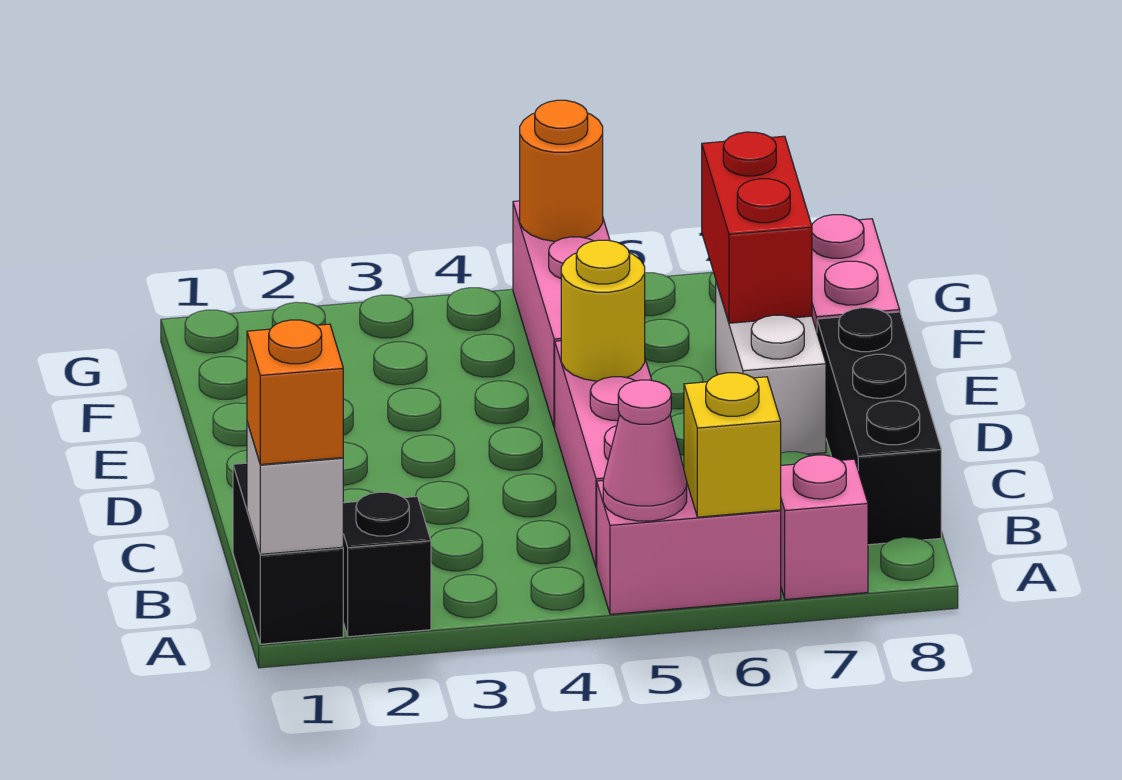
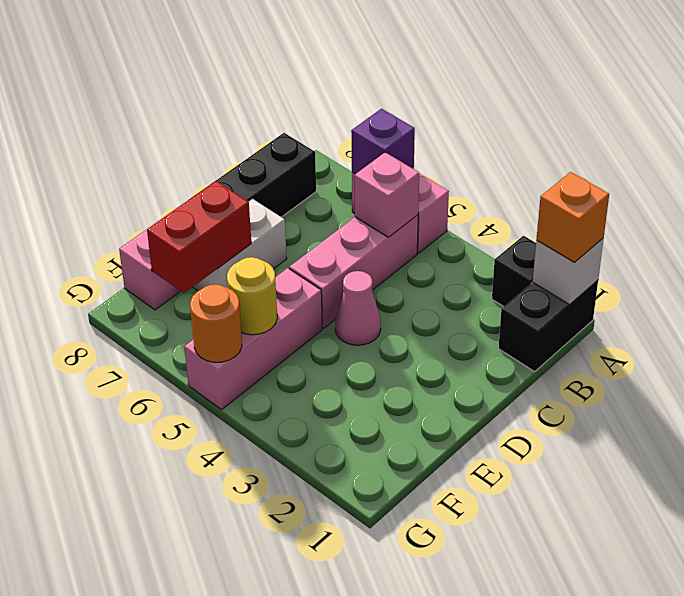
pink cone A5 level 2 -> pink cone D4 level 1
yellow brick A6 level 2 -> purple brick A6 level 2
pink brick A7 level 1 -> pink brick B5 level 2
yellow round brick D5 level 2 -> yellow round brick F5 level 2

